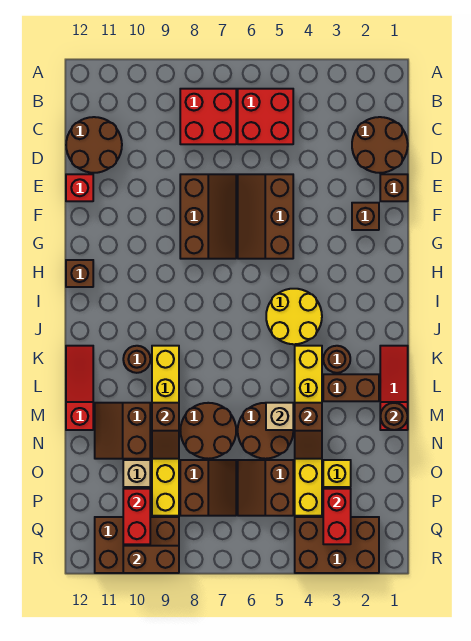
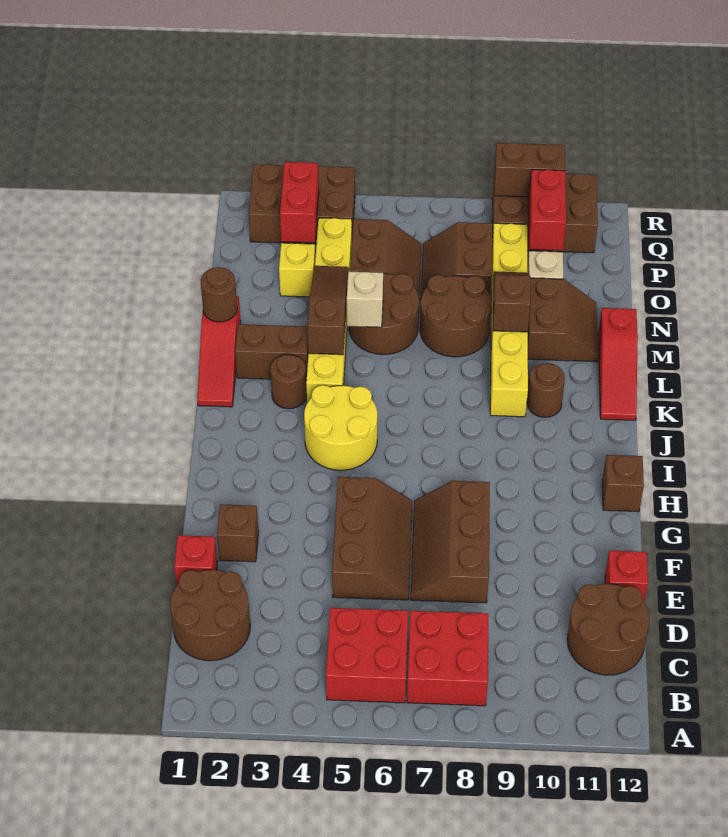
brown brick E1 level 1 -> red brick E1 level 1
brown slope M4:N4 level 2 top M -> brown slope L4:N4 level 2 top L

